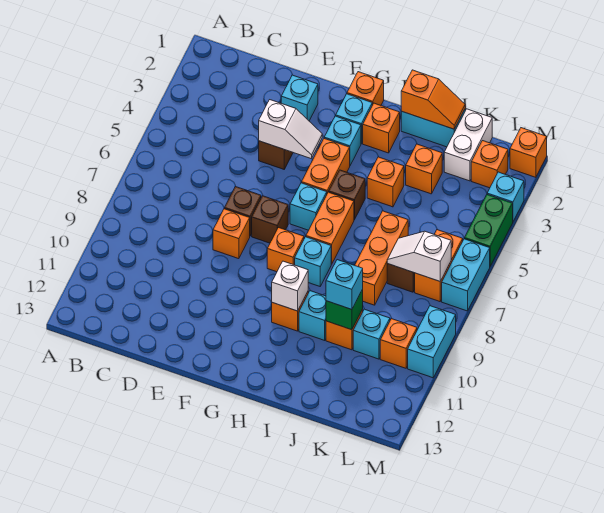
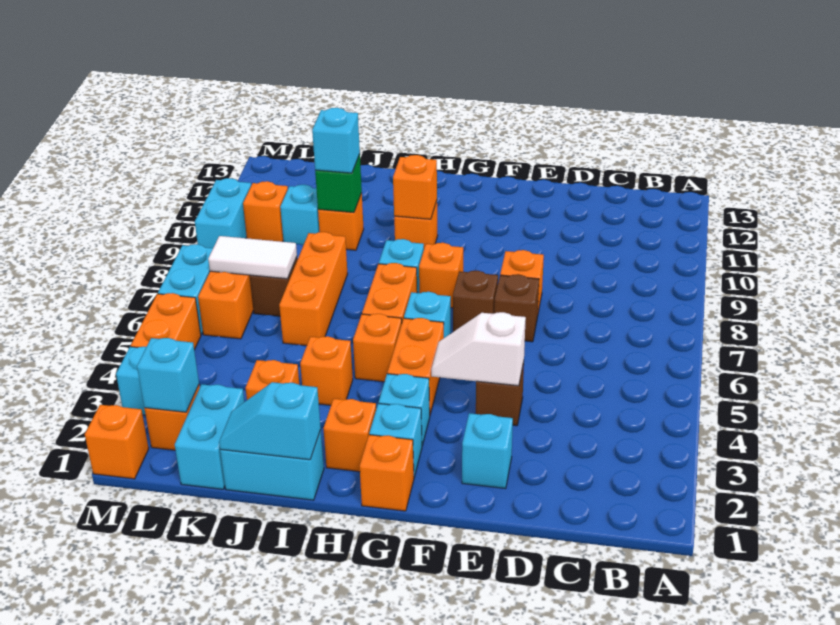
brown brick H5 level 1 -> orange brick H5 level 1
white brick H10 level 2 -> orange brick H10 level 2
orange slope I1:J1 level 2 top I -> cyan slope I1:J1 level 2 top I
cyan brick I10 level 1 -> cyan brick L2 level 2
white brick K1:K2 level 1 -> cyan brick K1:K2 level 1
white slope K7:L7 level 2 top L -> white tile K7:L7 level 2
green brick M4:M5 level 1 -> orange brick M4:M5 level 1

